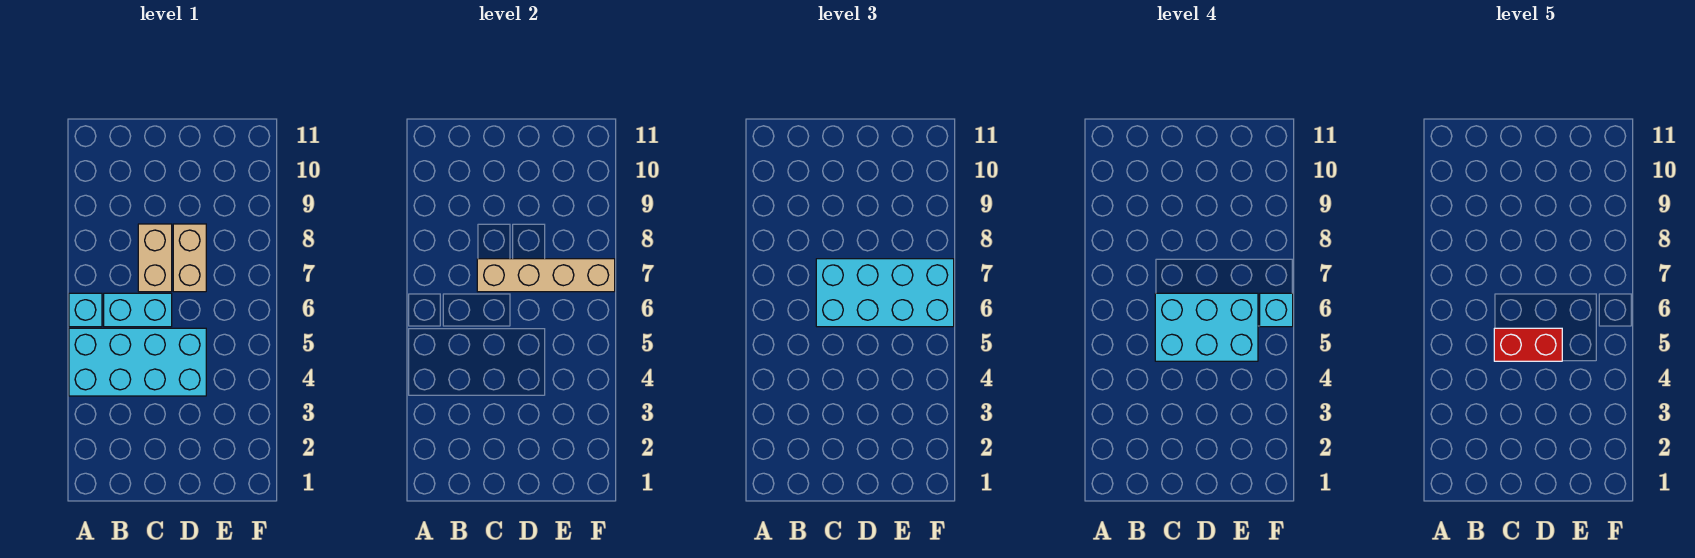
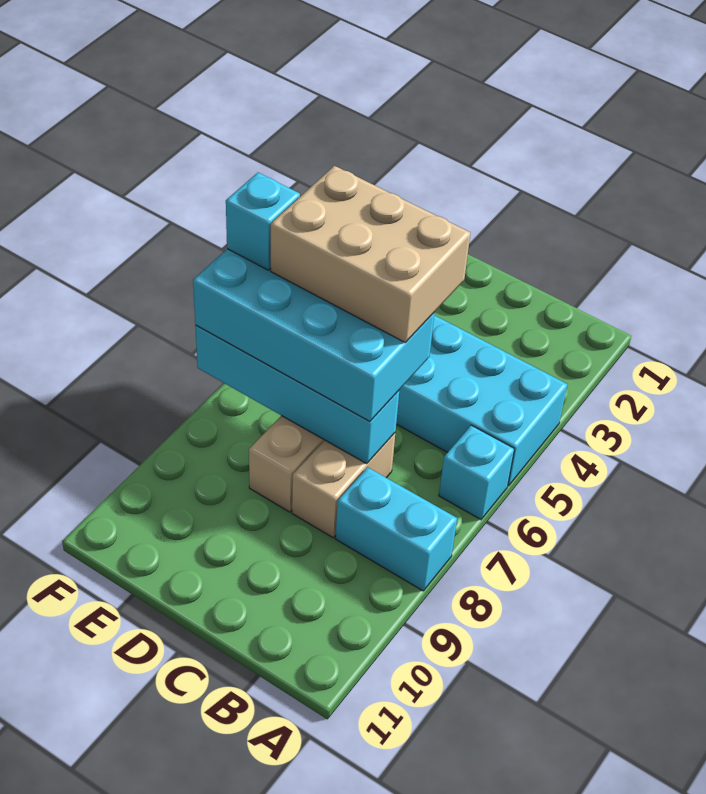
cyan brick B6:C6 level 1 -> cyan brick A8:B8 level 1
cyan brick C5:E6 level 4 -> tan brick C5:E6 level 4
red brick C5:D5 level 5 -> none
tan brick C7:F7 level 2 -> cyan brick C7:F7 level 2

